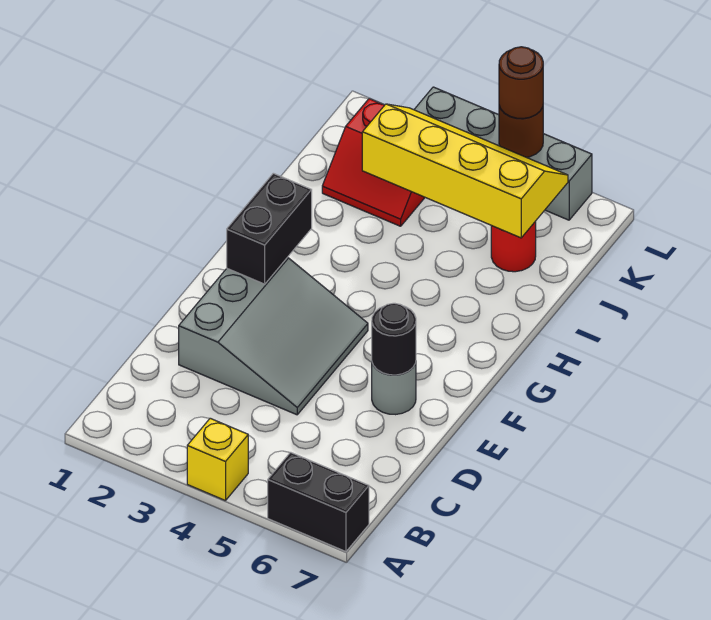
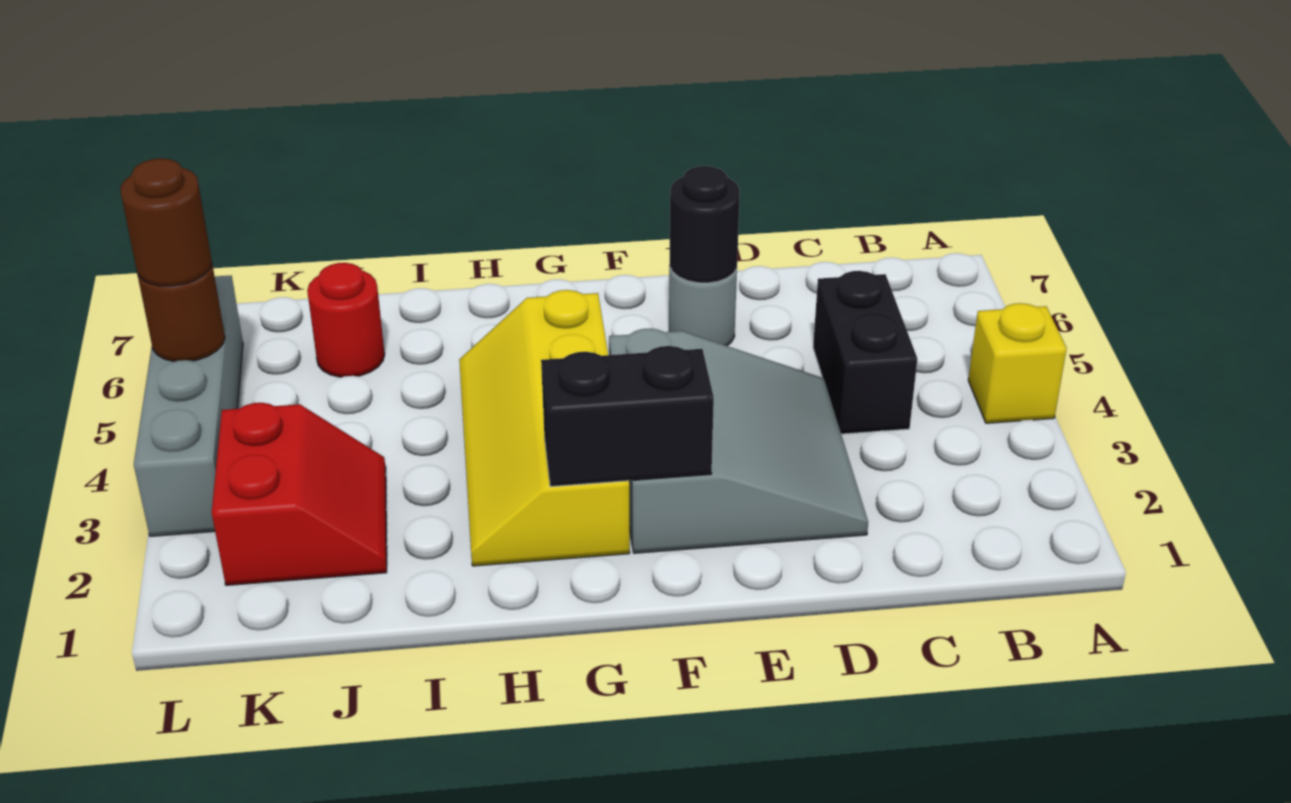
black brick A6:A7 level 1 -> black brick C4:C5 level 1
grey slope D2:F4 level 1 top 2 -> grey slope D2:F4 level 1 top F
yellow slope J3:K6 level 2 top J -> yellow slope G2:H5 level 1 top G

